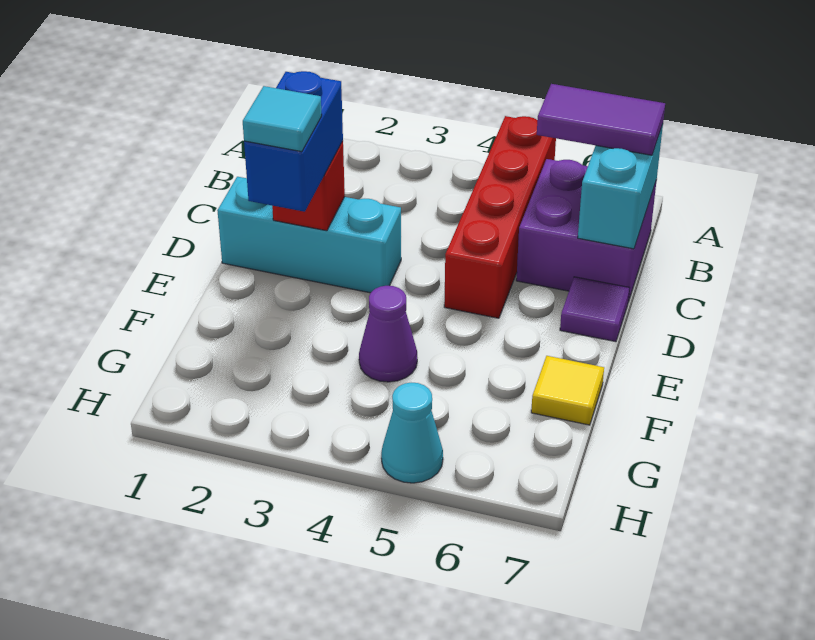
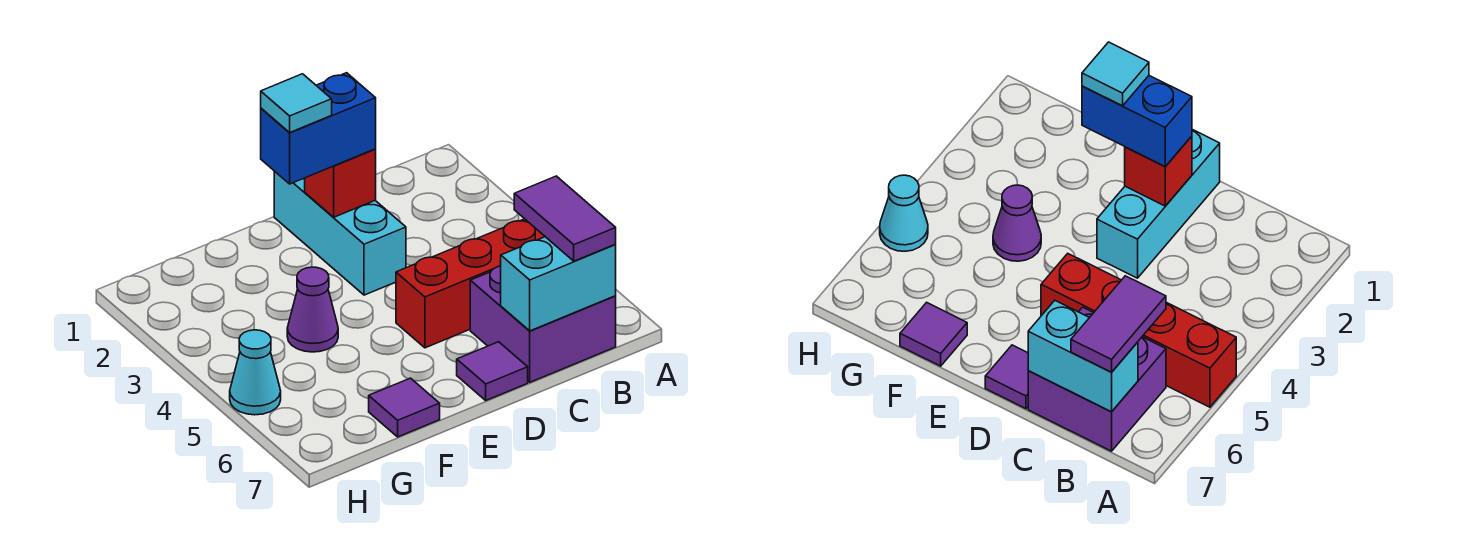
yellow tile F7 level 1 -> purple tile F7 level 1

